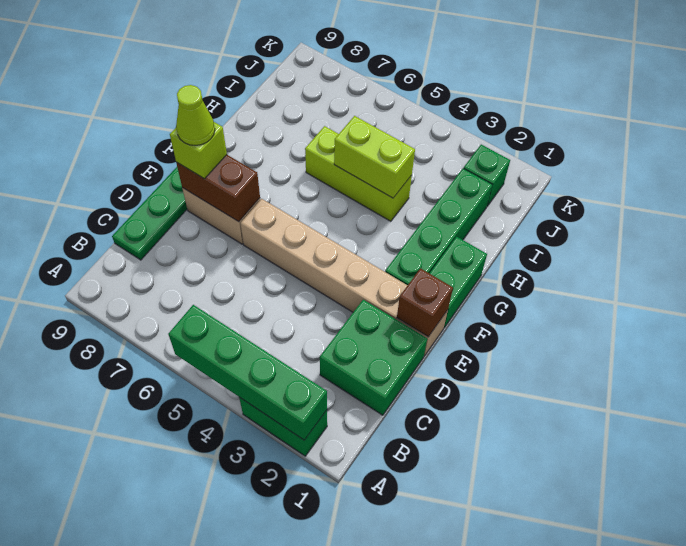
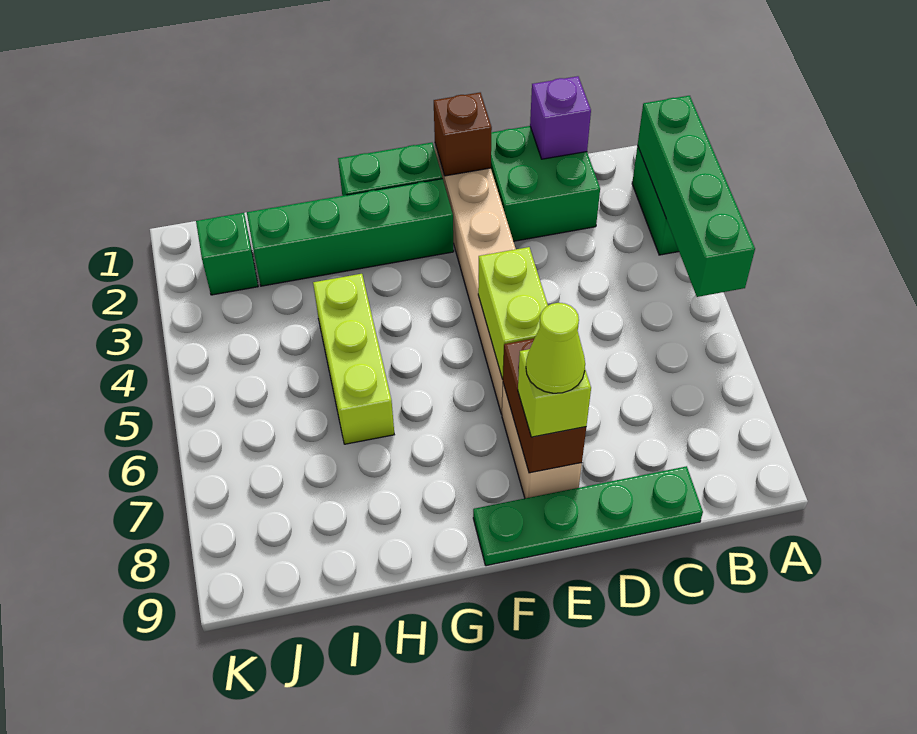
none -> purple brick C1 level 2
lime brick H4:H5 level 2 -> lime brick E5:E6 level 2

